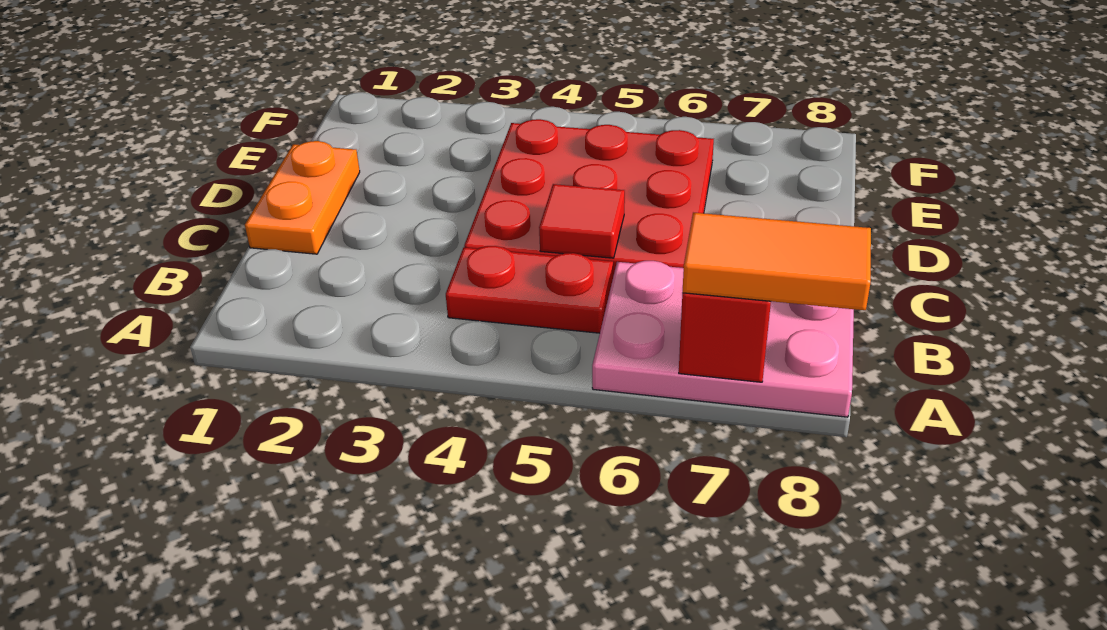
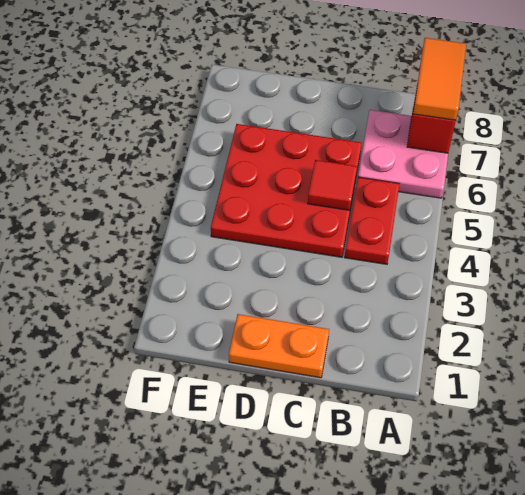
pink plate A6:B8 level 1 -> pink plate A6:B7 level 1

